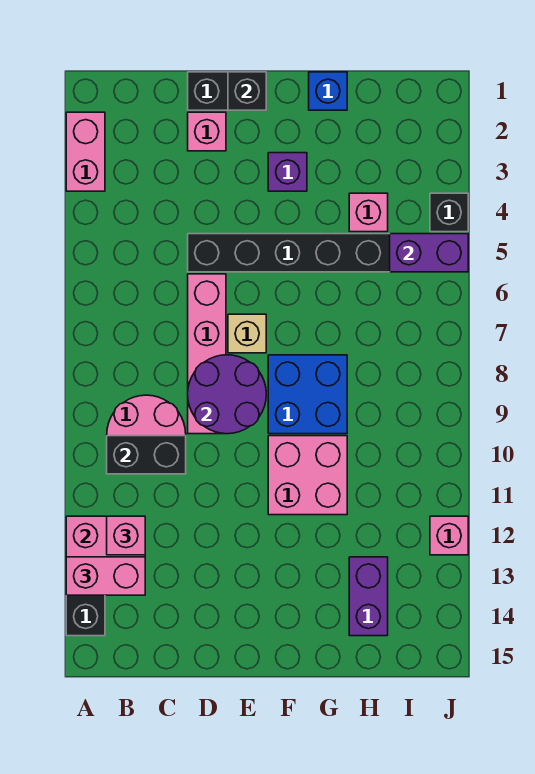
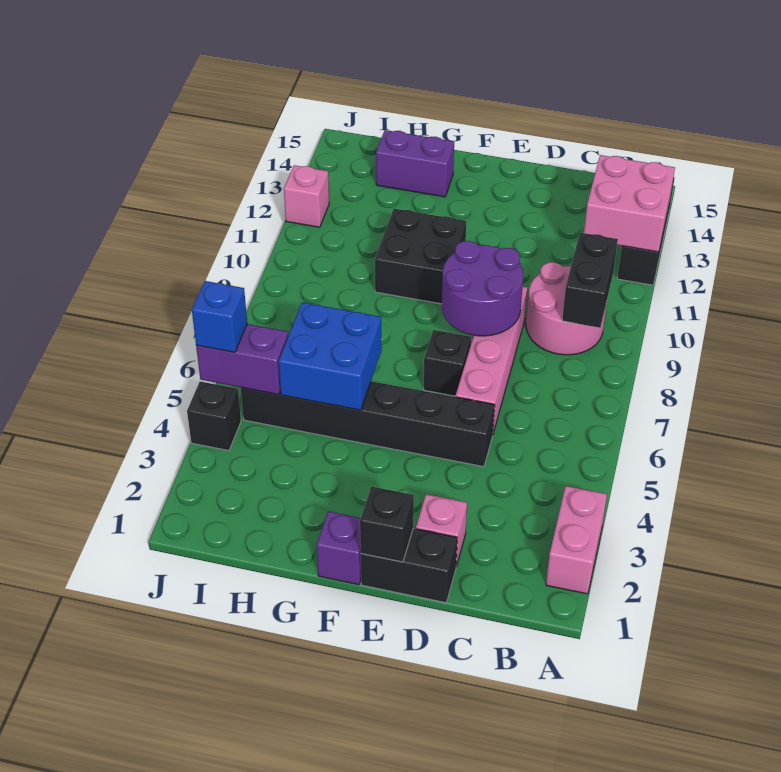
pink brick A13:B13 level 3 -> none
black brick B10:C10 level 2 -> black brick B9:B10 level 2
pink brick B12 level 3 -> none
tan brick E7 level 1 -> black brick E7 level 1
purple brick F3 level 1 -> purple brick F1 level 1
blue brick F8:G9 level 1 -> blue brick G5:H6 level 2
pink brick F10:G11 level 1 -> black brick F10:G11 level 1
blue brick G1 level 1 -> blue brick J5 level 3
pink brick H4 level 1 -> none
purple brick H13:H14 level 1 -> purple brick G14:H14 level 1

